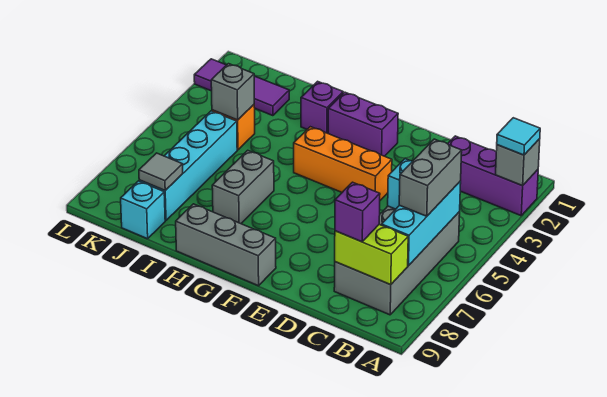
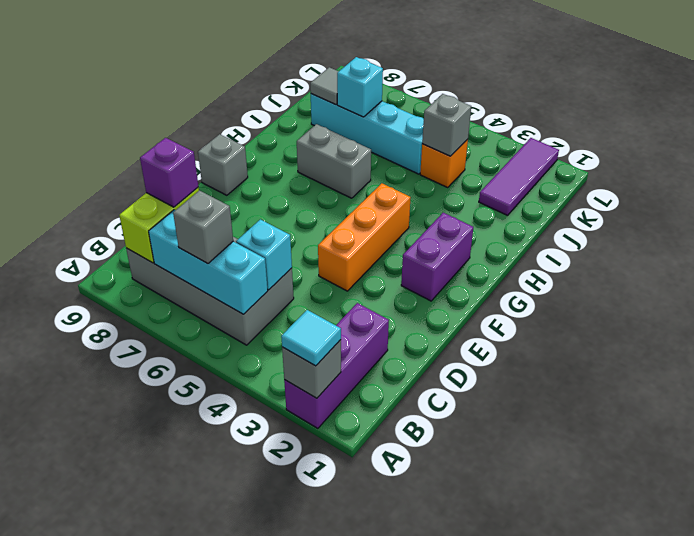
grey brick B5:B6 level 3 -> grey brick B6 level 3
grey brick F9:H9 level 1 -> grey brick F9 level 1
purple brick H2 level 1 -> none
cyan brick J9 level 1 -> cyan brick J7 level 2

